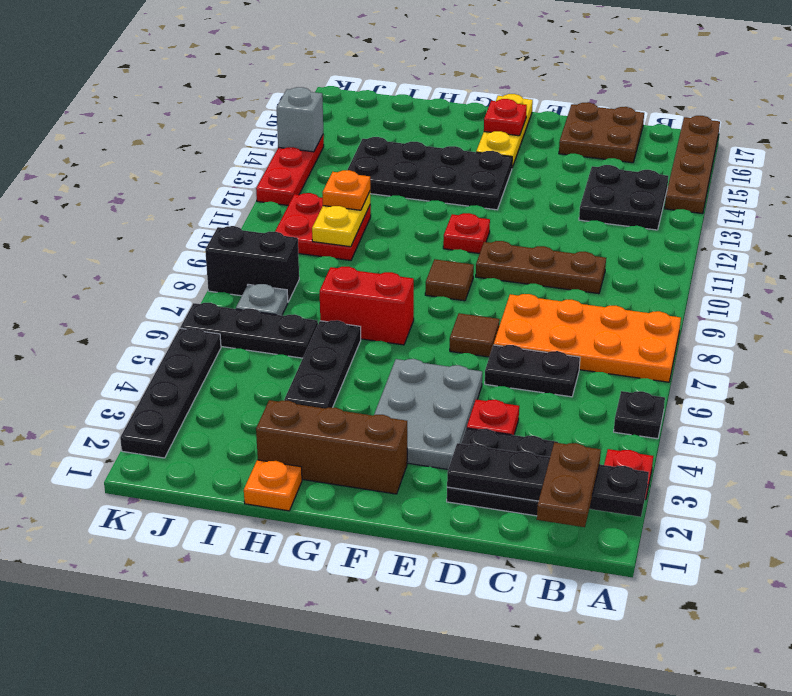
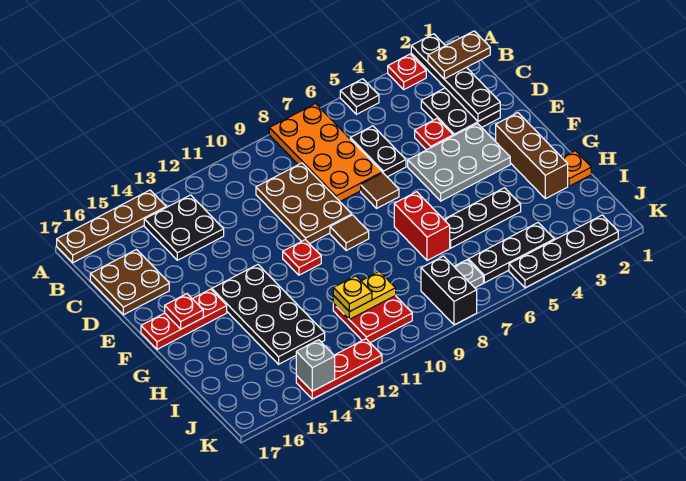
brown plate C10:E10 level 1 -> brown plate C9:E10 level 1
yellow plate F15:F17 level 1 -> red plate F15:F17 level 1
black plate I6:K6 level 1 -> black plate J4:J6 level 1
orange plate I11 level 3 -> yellow plate I11 level 3

